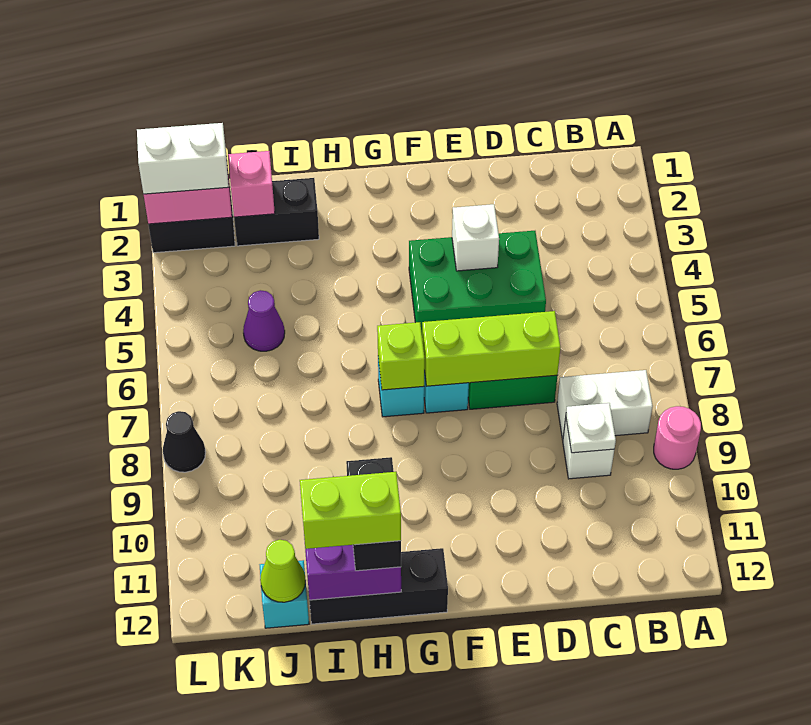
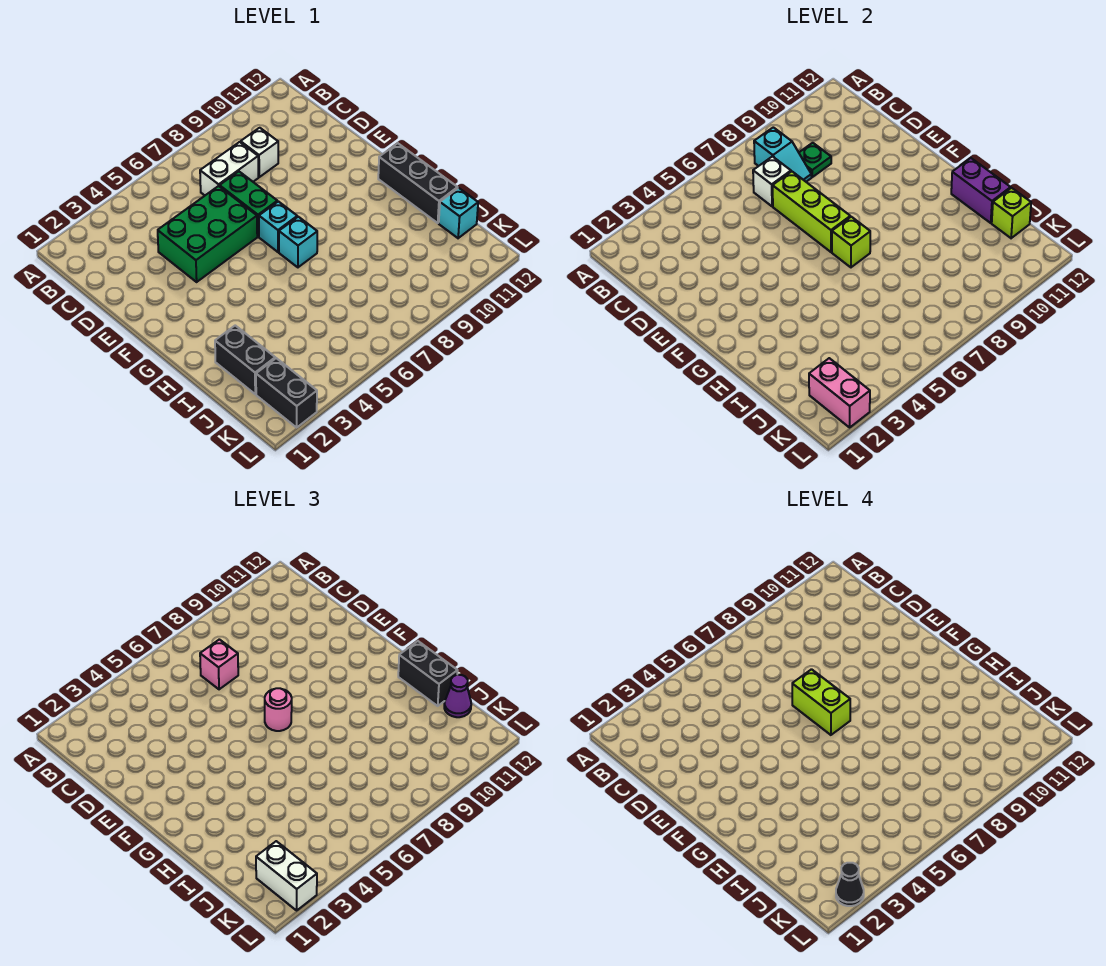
pink round brick A9 level 1 -> pink round brick F7 level 3
white brick B8:C8 level 1 -> white brick C7:C8 level 1
none -> cyan slope B8:C8 level 2 top B
white plate C9 level 2 -> green plate C9 level 2
green brick D4:F5 level 1 -> green brick D4:E6 level 1
white brick E4 level 2 -> white brick C7 level 2
black brick H11:H12 level 3 -> black brick H12:I12 level 3
lime brick H12:I12 level 4 -> lime brick E7:F7 level 4
pink brick J2 level 2 -> pink brick C7 level 3
purple cone J5 level 1 -> purple cone J12 level 3
lime cone J12 level 2 -> lime brick J12 level 2
black cone L8 level 1 -> black cone L2 level 4

